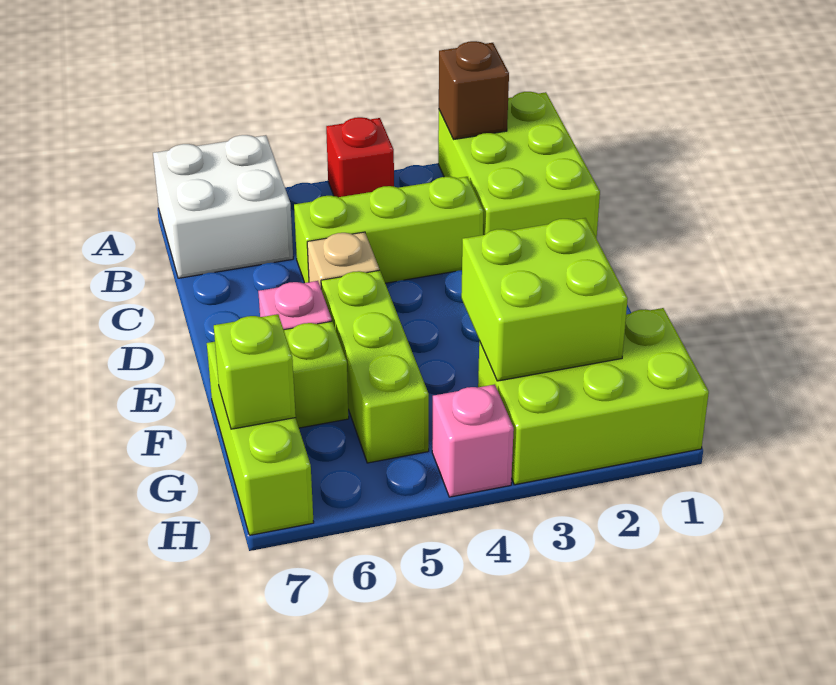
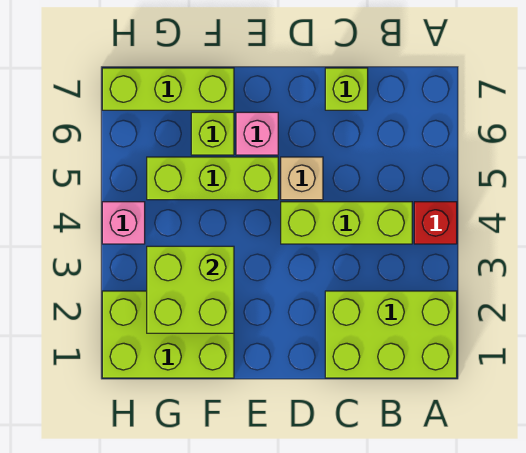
brown brick A2 level 2 -> none
white brick A6:B7 level 1 -> none
lime brick C3:C5 level 1 -> lime brick B4:D4 level 1
lime brick G1:H3 level 1 -> lime brick F1:H2 level 1
lime brick G7 level 2 -> lime brick C7 level 1

